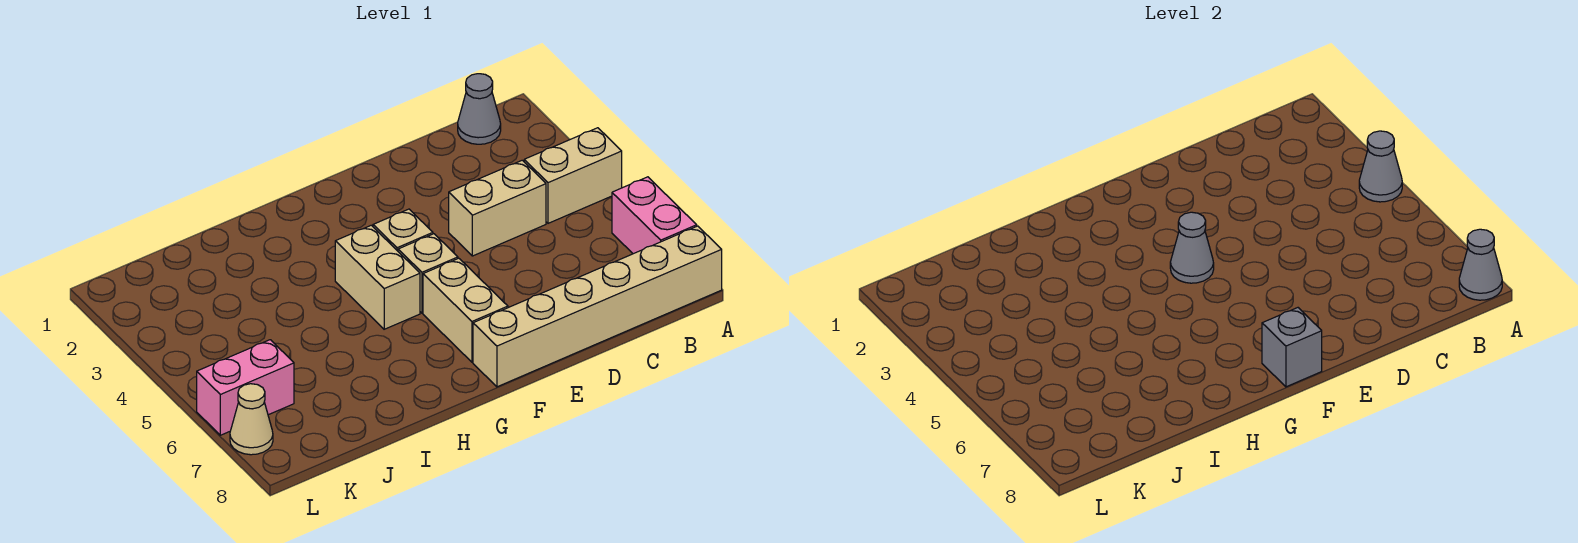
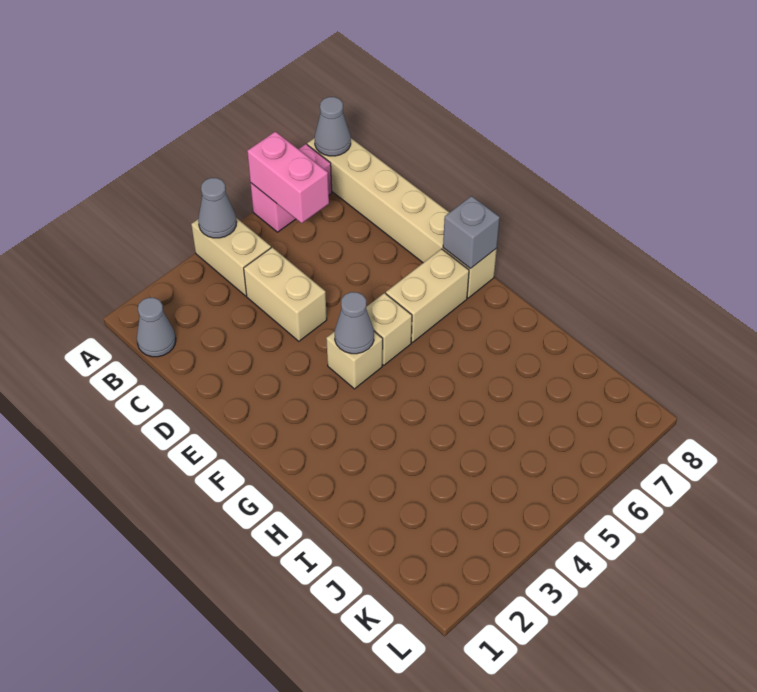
tan brick G4:G5 level 1 -> none
pink brick K6:L6 level 1 -> pink brick A6:B6 level 2
tan cone L7 level 1 -> none

